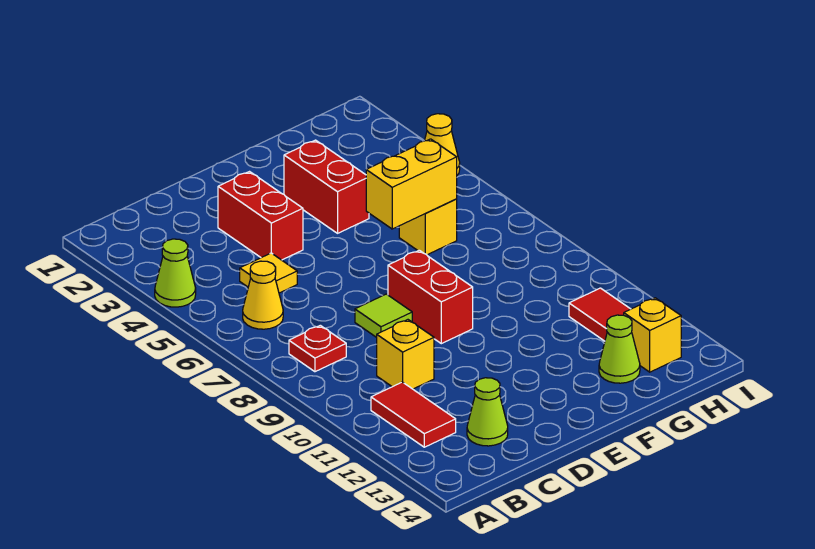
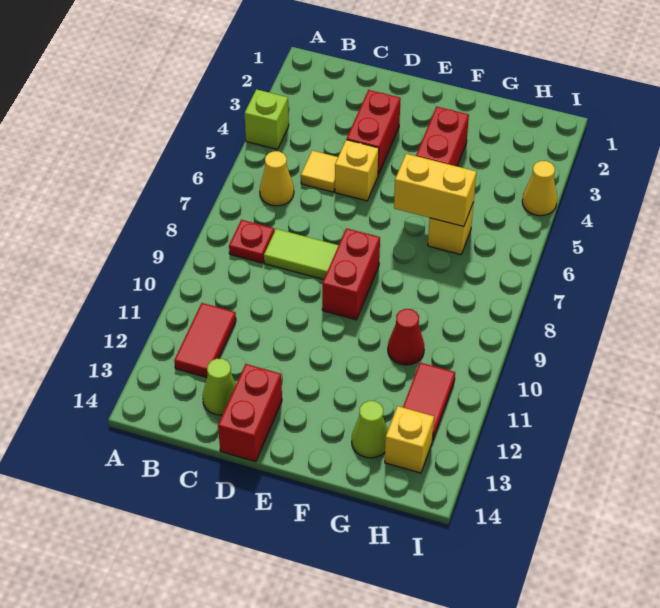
lime cone A4 level 1 -> lime brick A4 level 1
yellow brick C10 level 1 -> yellow brick D5 level 1
lime tile D8 level 1 -> lime tile C8:D8 level 1
none -> red brick D13:D14 level 1
none -> red cone G10 level 1

